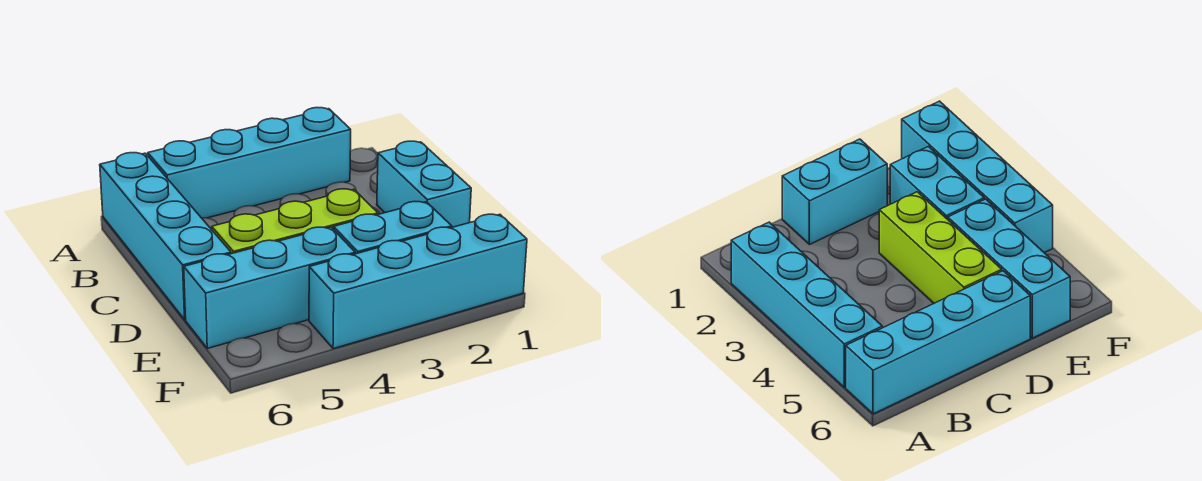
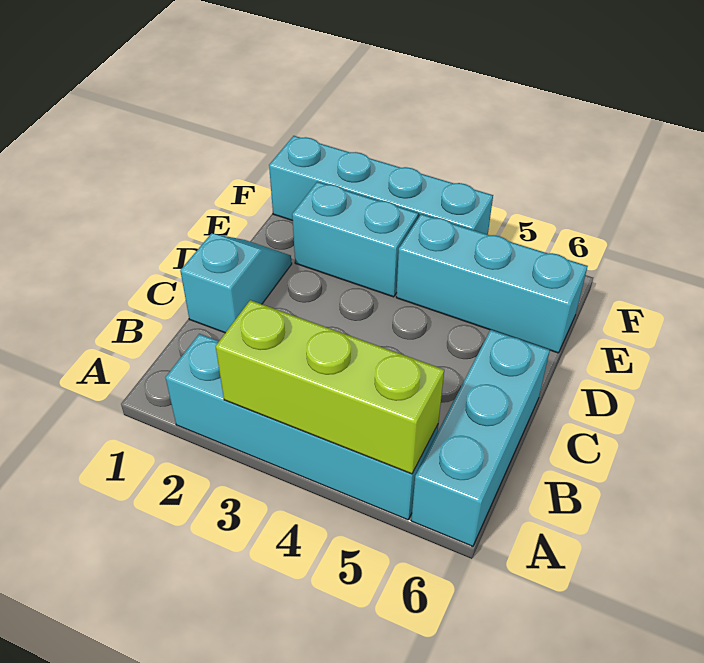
cyan brick A6:D6 level 1 -> cyan brick A6:C6 level 1
cyan brick C1:D1 level 1 -> cyan slope C1:D1 level 1 top C
lime brick D3:D5 level 1 -> lime brick A3:A5 level 2

